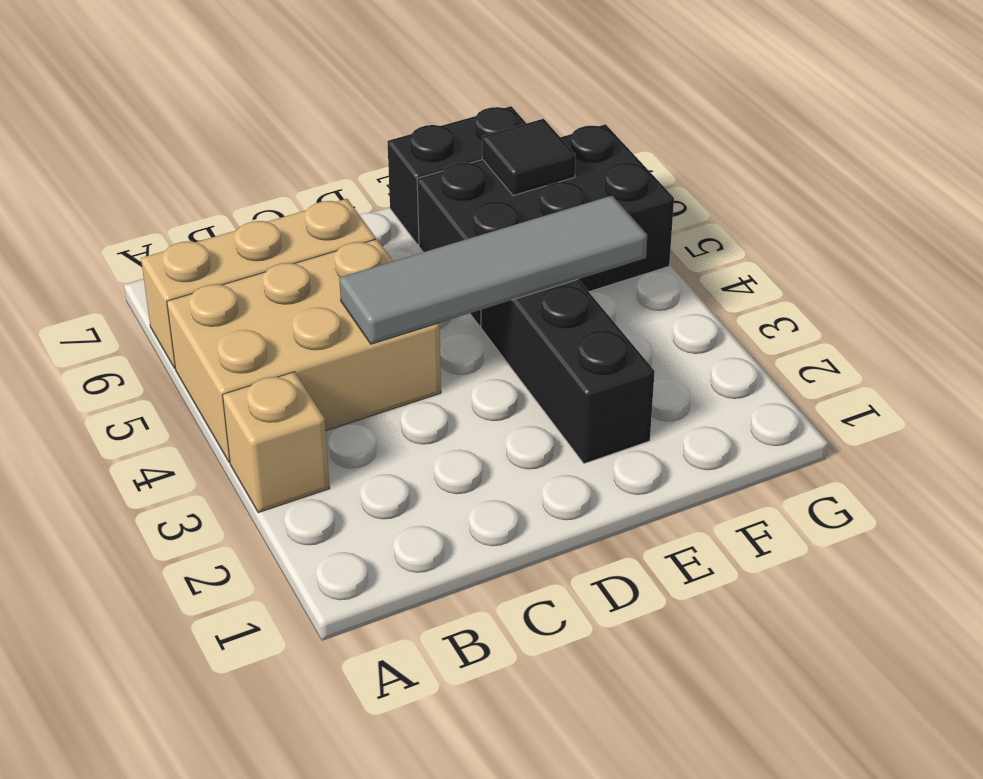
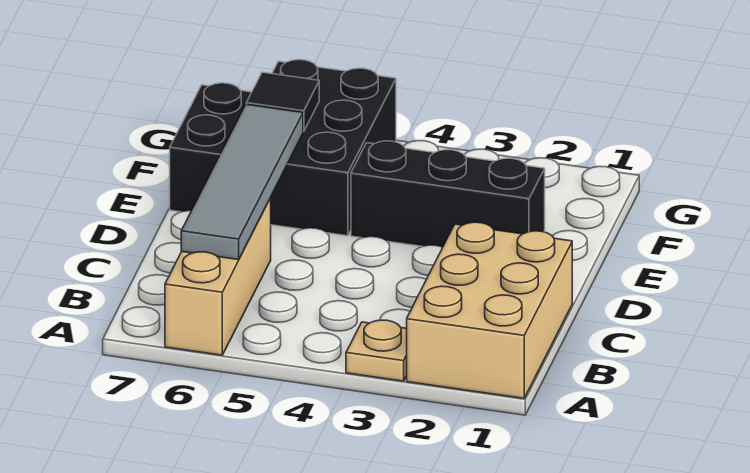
tan brick A3 level 1 -> tan plate A3 level 1
tan brick A4:C5 level 1 -> tan brick A1:C2 level 1
grey tile C4:F4 level 2 -> grey tile B6:E6 level 2

